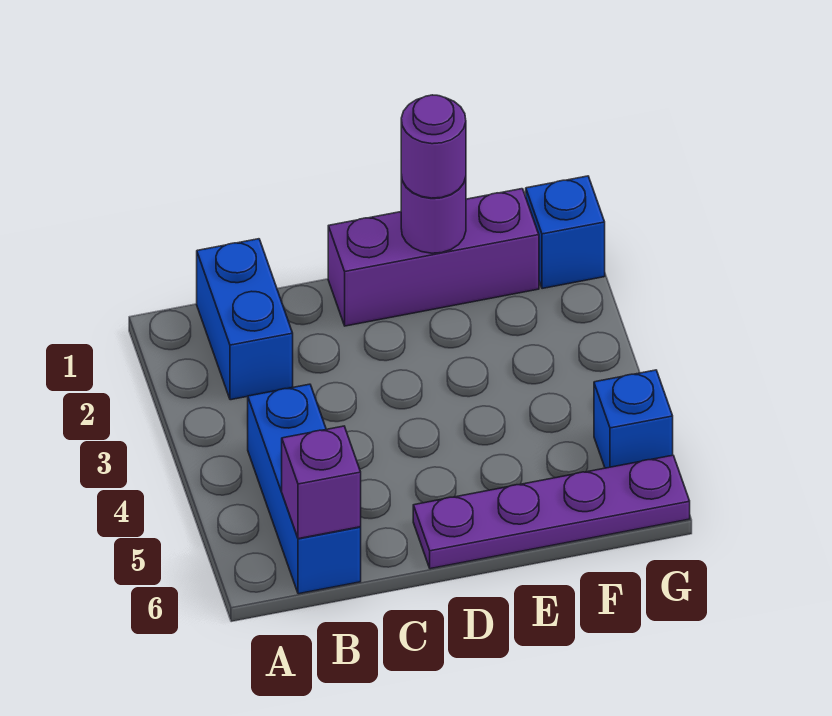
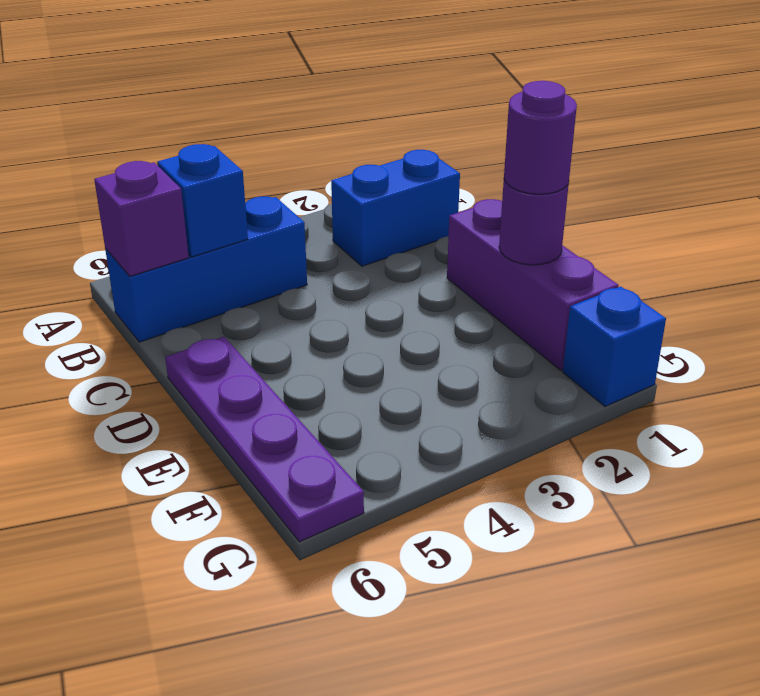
blue brick G5 level 1 -> blue brick B5 level 2

